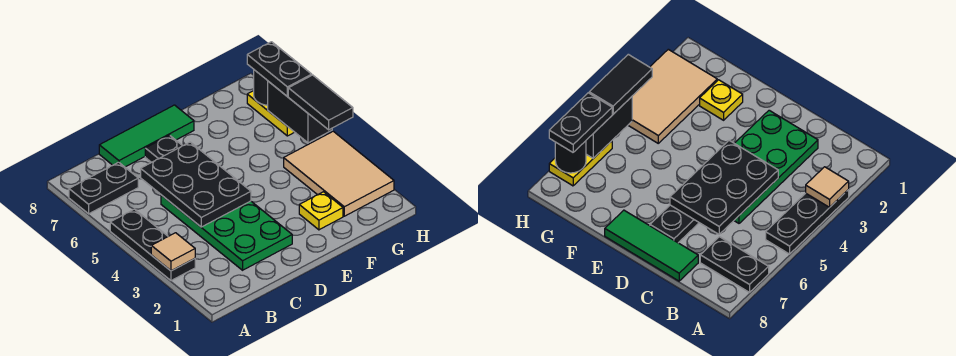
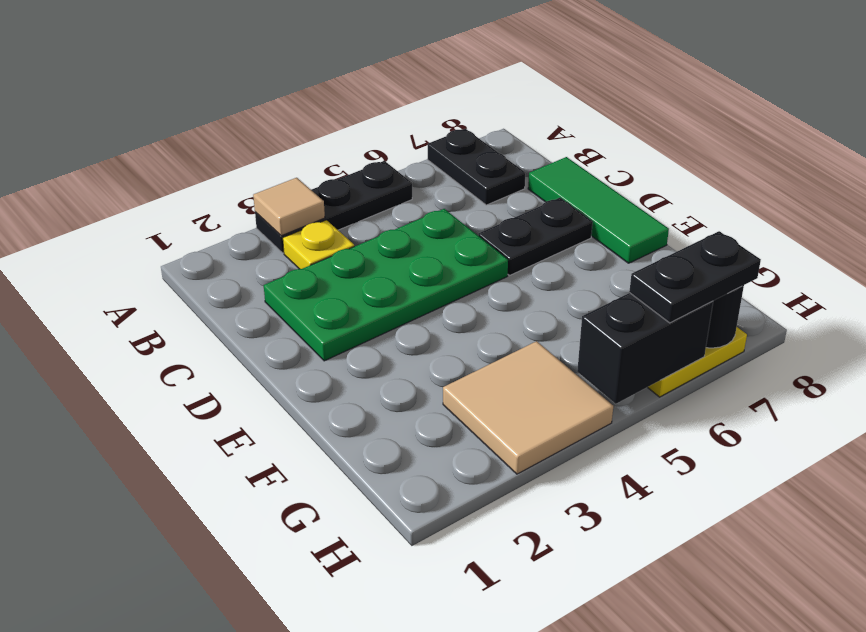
black plate C4:D6 level 2 -> none
yellow plate F2 level 1 -> yellow plate B3 level 1
tan tile G2:H4 level 1 -> tan tile G3:H4 level 1
black tile H4:H5 level 3 -> none

